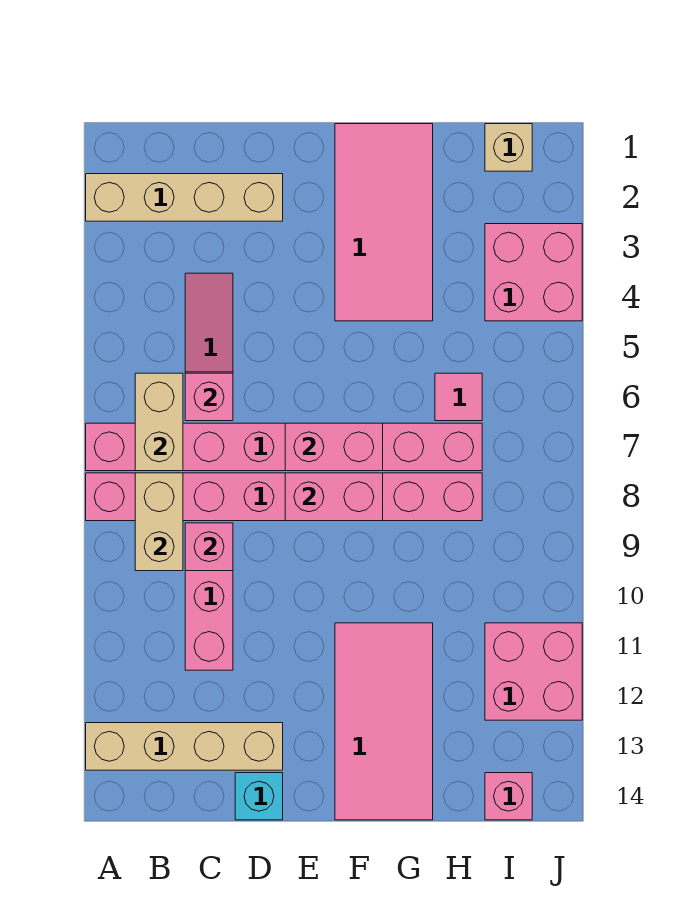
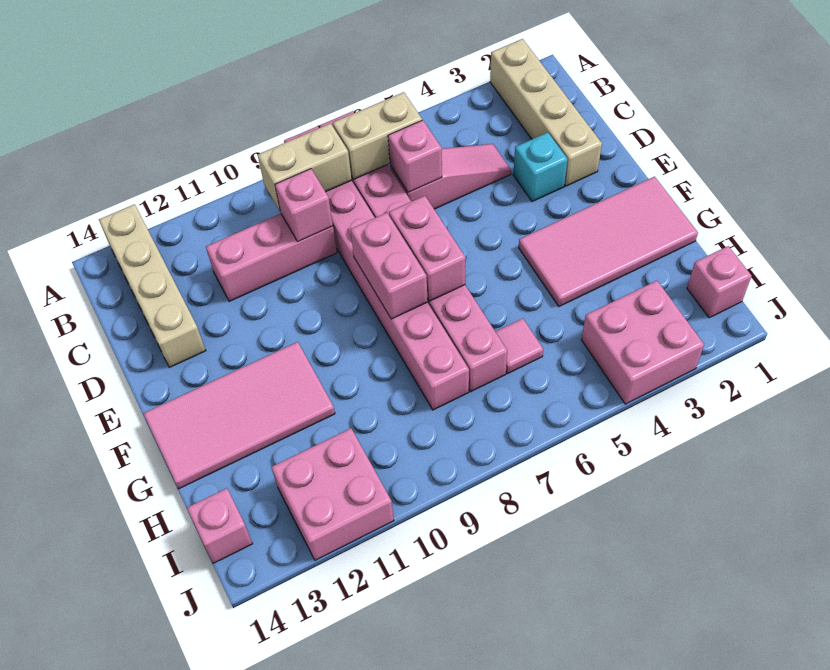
cyan brick D14 level 1 -> cyan brick D3 level 1
tan brick I1 level 1 -> pink brick I1 level 1

